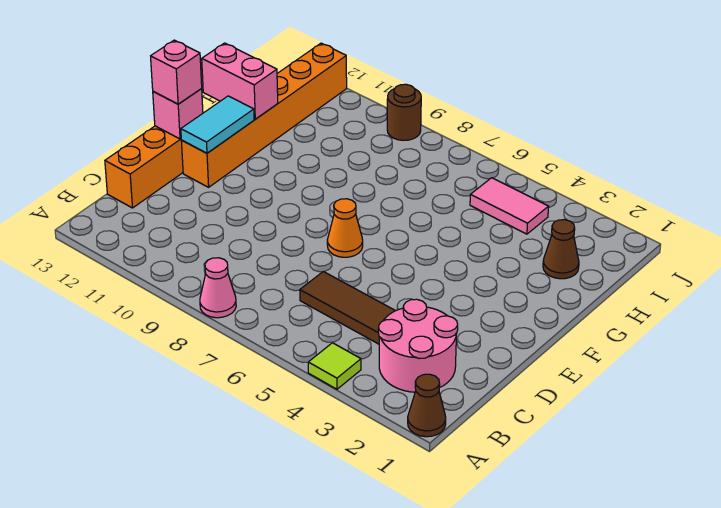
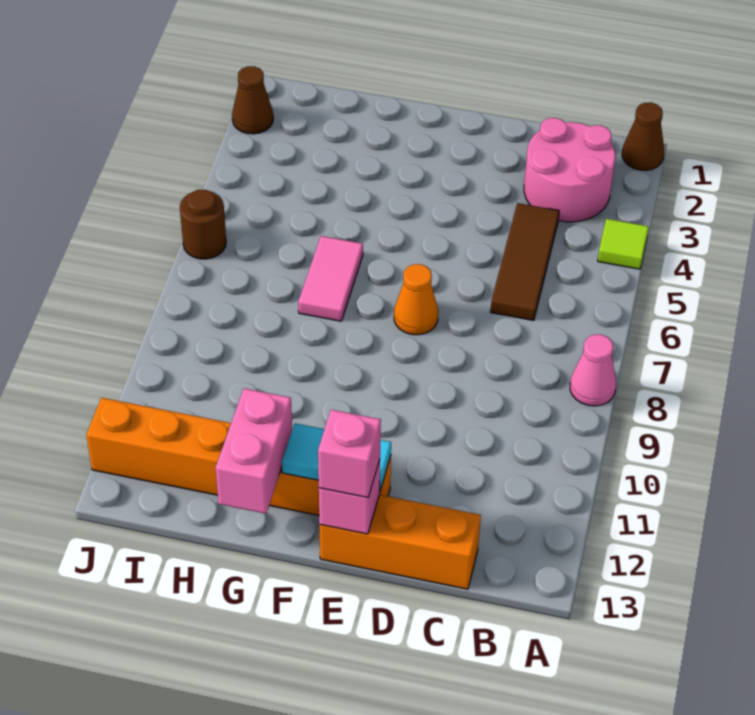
brown cone H2 level 1 -> brown cone J2 level 1
pink tile I4:I5 level 1 -> pink tile G6:G7 level 1
brown round brick J9 level 1 -> brown round brick J6 level 1

